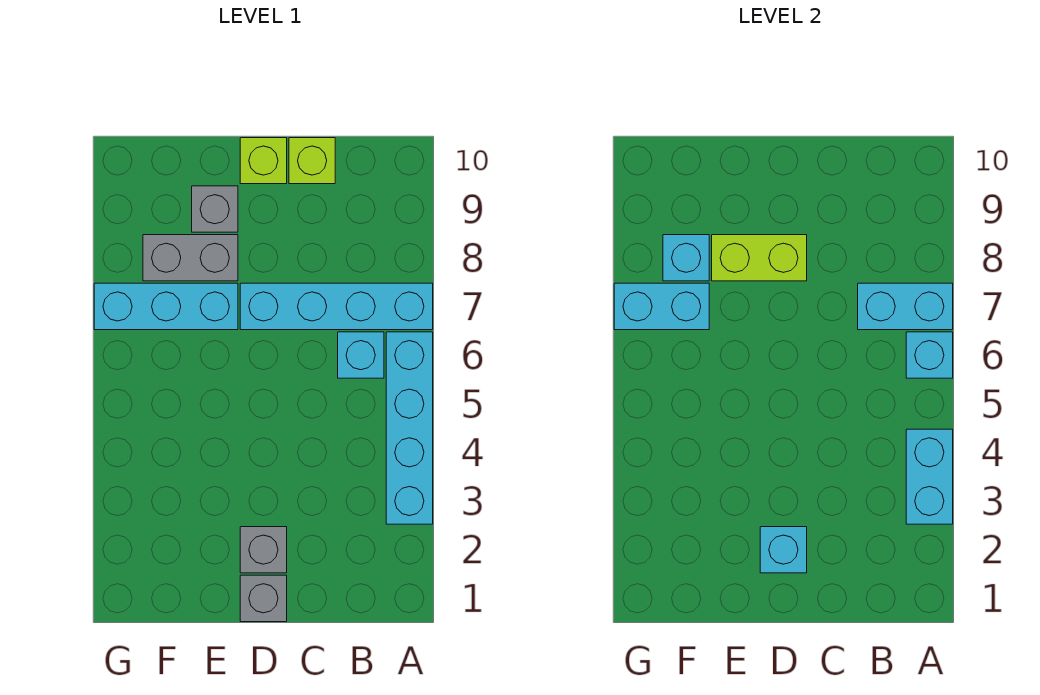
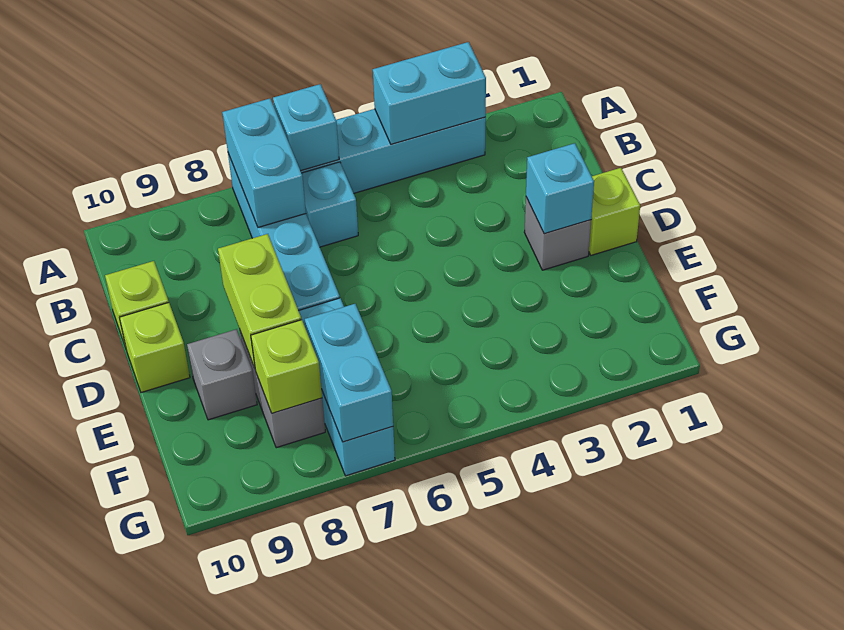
grey brick D1 level 1 -> lime brick D1 level 1
cyan brick F8 level 2 -> lime brick F8 level 2

